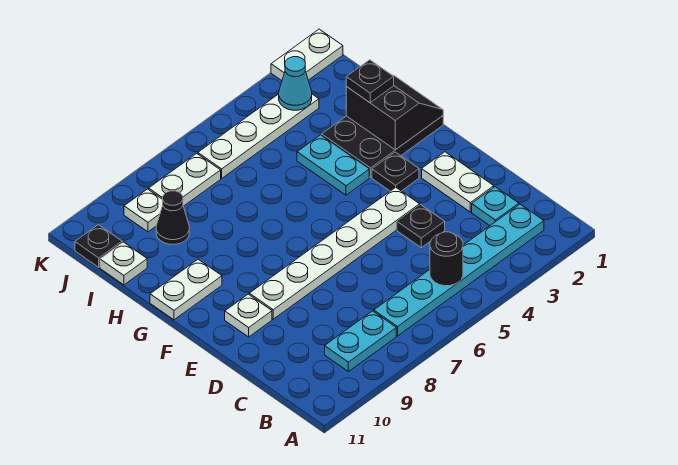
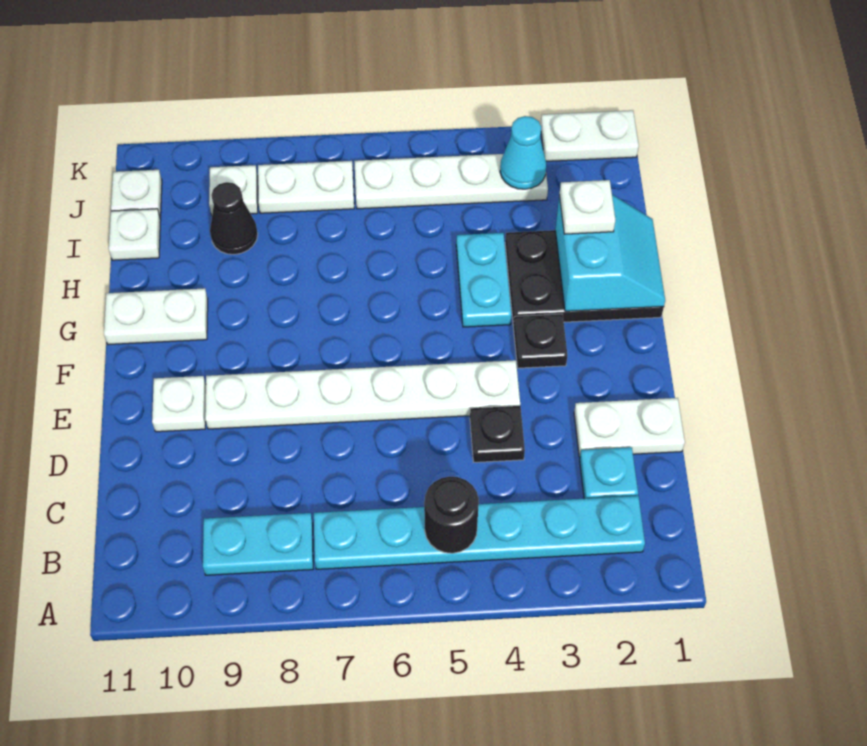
white plate D2:E2 level 1 -> white plate D1:D2 level 1
black slope G1:H2 level 2 top 2 -> cyan slope G1:H2 level 2 top 2
black plate H2 level 3 -> white plate H2 level 3
black plate J11 level 1 -> white plate J11 level 1

